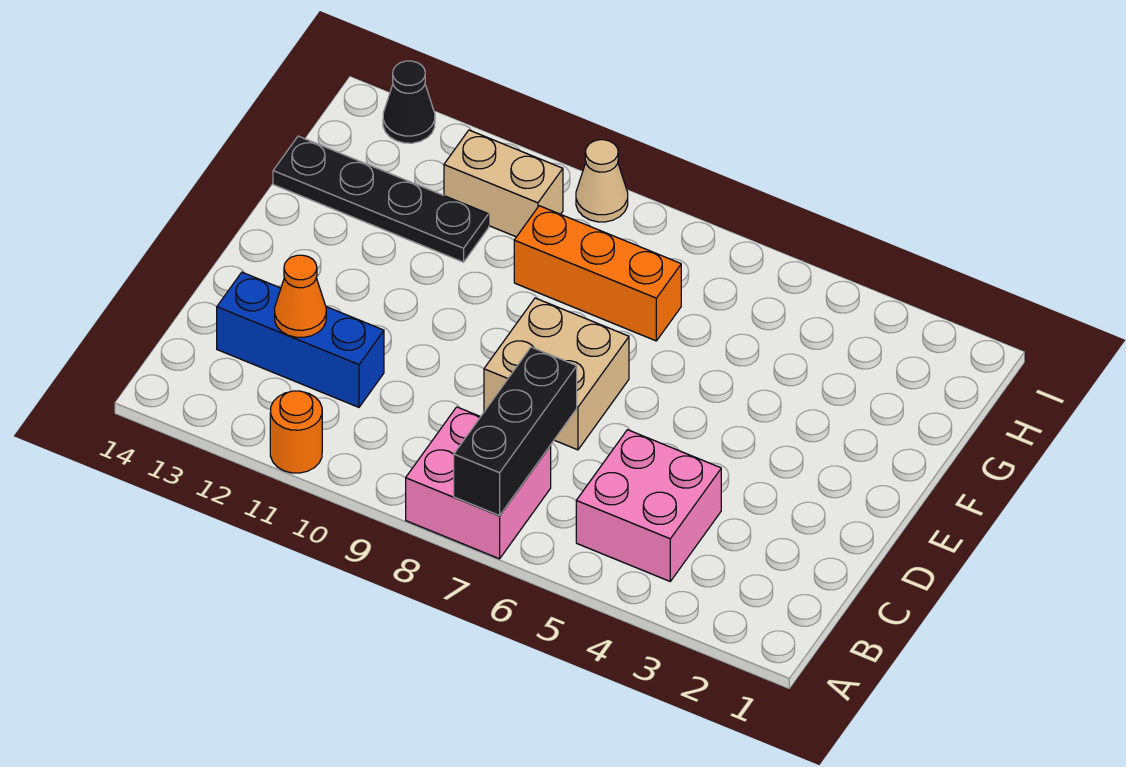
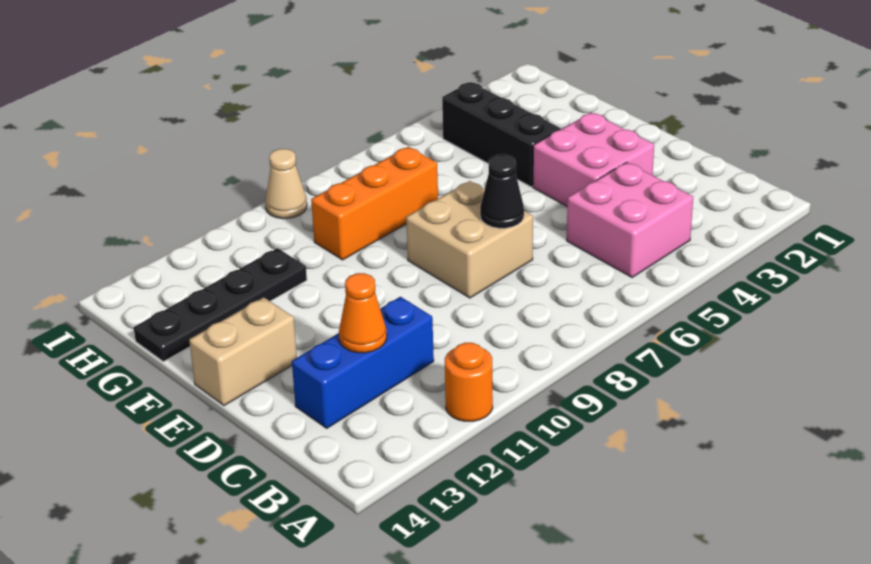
pink brick A7:B8 level 1 -> pink brick D3:E4 level 1
black brick A7:C7 level 2 -> black brick F4:H4 level 1
tan brick H10:H11 level 1 -> tan brick E13:E14 level 1
black cone I13 level 1 -> black cone D7 level 2

